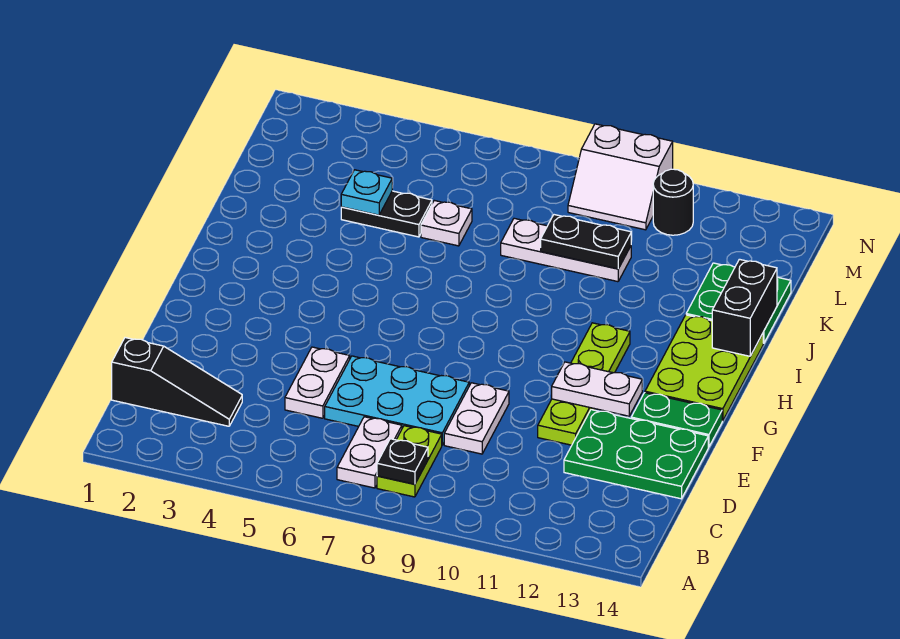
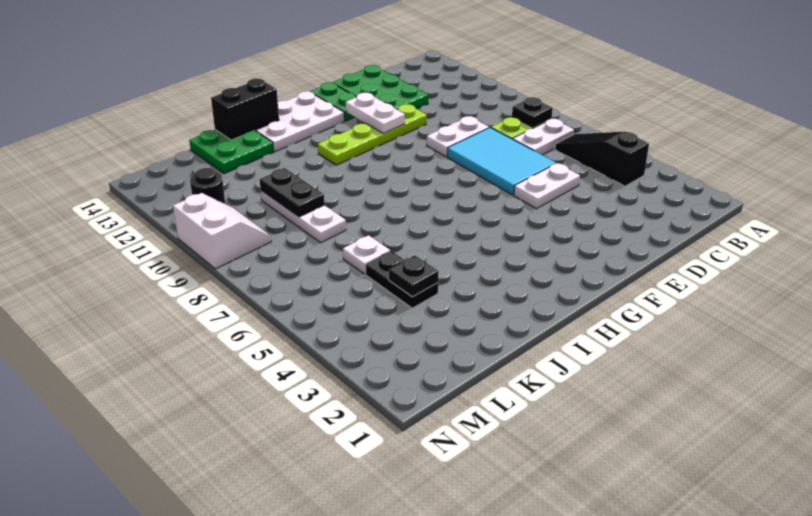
black slope C1:C3 level 1 top 1 -> black slope B4:B6 level 1 top 4
cyan plate D6:E8 level 1 -> cyan tile D6:E8 level 1
lime plate G13:I14 level 1 -> white plate G13:I14 level 1
cyan plate K4 level 2 -> black plate K4 level 2

